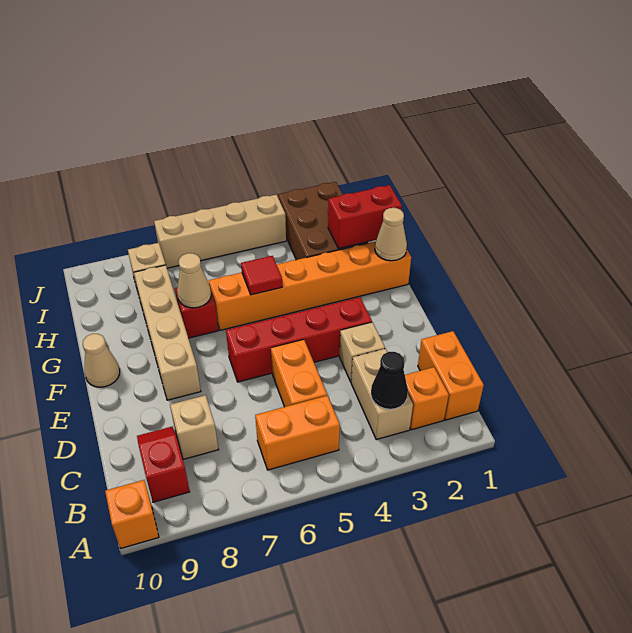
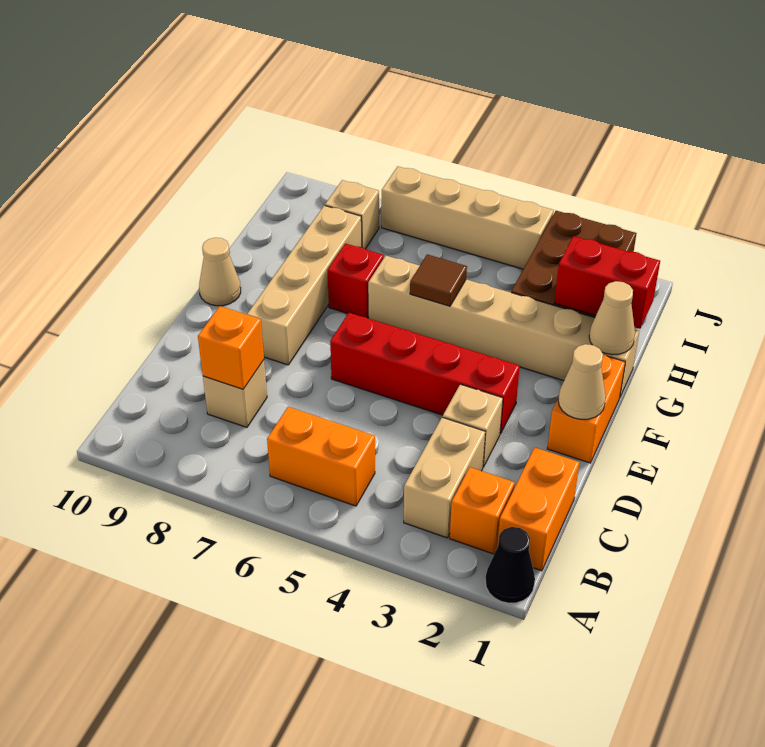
orange brick A10 level 1 -> orange brick C8 level 2
black cone B3 level 2 -> black cone A1 level 1
red slope B9:C9 level 1 top B -> none
orange brick C5:D5 level 1 -> orange brick E1:F1 level 1
orange brick G1:G6 level 1 -> tan brick G1:G6 level 1
red tile G5 level 2 -> brown tile G5 level 2
tan cone G7 level 2 -> tan cone E1 level 2

